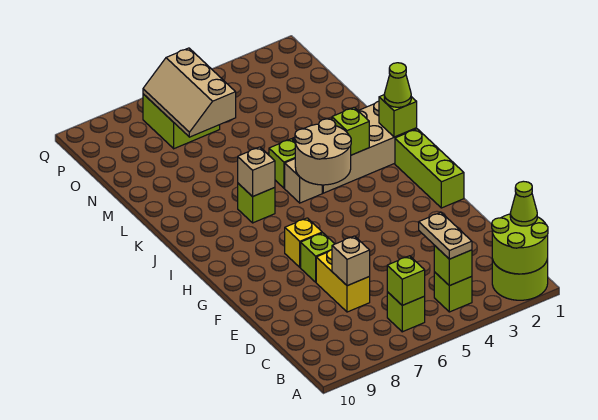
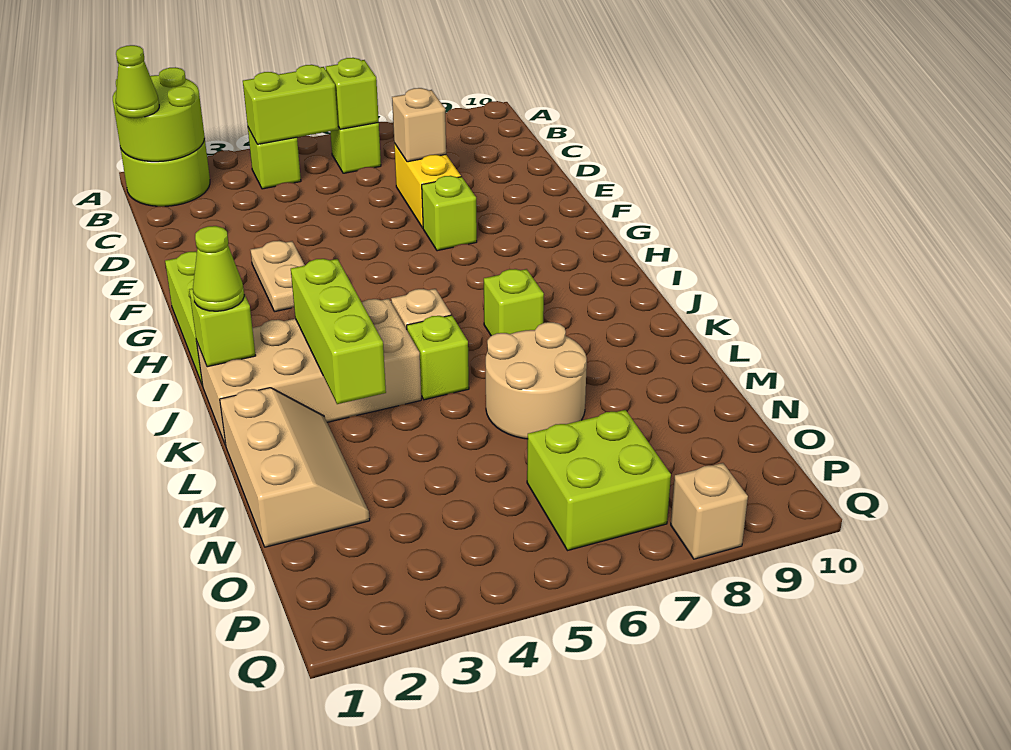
lime brick B4 level 2 -> lime brick B4:B5 level 2
tan plate B4:C4 level 3 -> tan plate F3:G3 level 1
yellow brick G7 level 1 -> none
tan round brick I4:J5 level 2 -> tan round brick L6:M7 level 1
lime brick J3 level 2 -> lime brick J3:L3 level 2
tan brick J7 level 2 -> tan brick Q8 level 1
tan slope N6:P7 level 2 top 6 -> tan slope L1:N2 level 1 top 1

